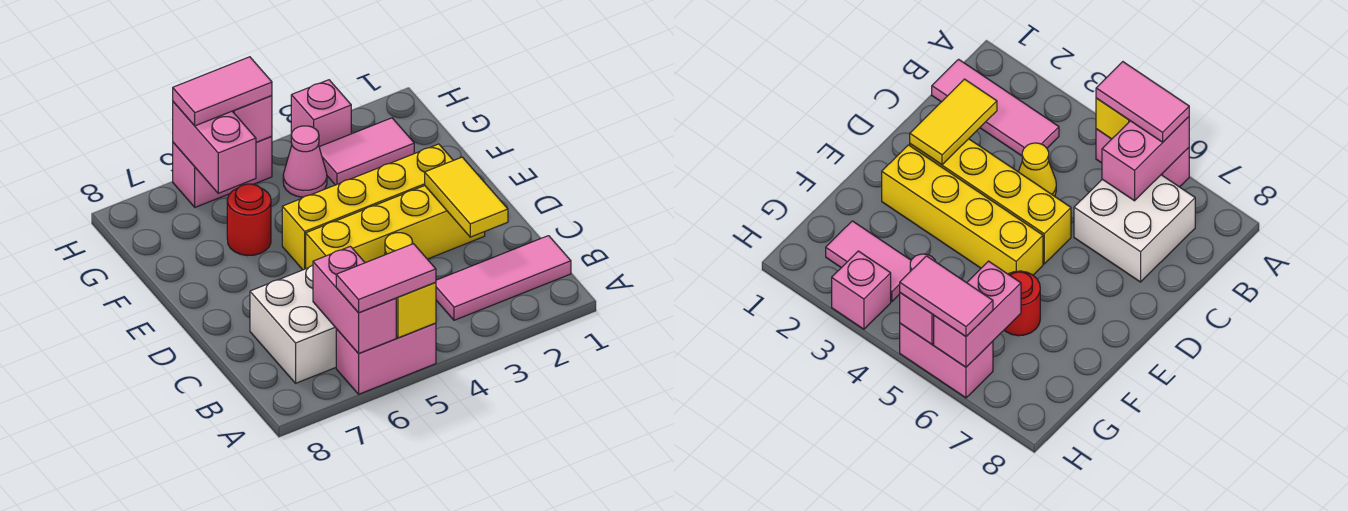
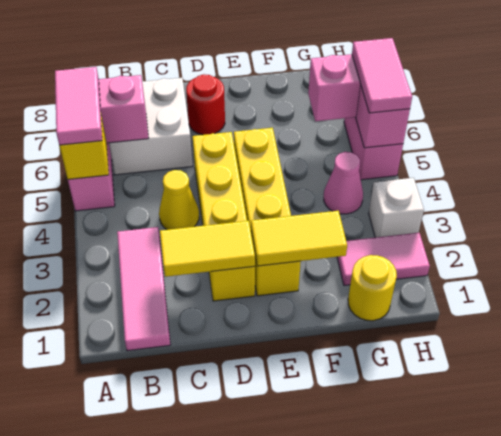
none -> yellow tile E2:F2 level 2
red round brick F6 level 1 -> red round brick D7 level 1
none -> yellow round brick G1 level 1
pink tile G2:G3 level 1 -> pink tile G2:H2 level 1
pink brick H3 level 1 -> white brick H3 level 1

